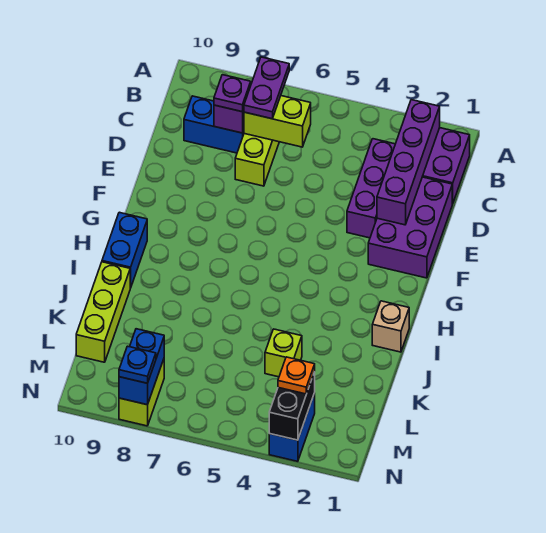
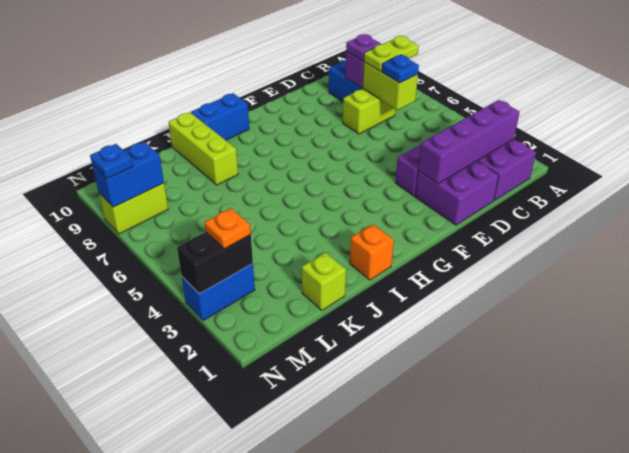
purple plate B7:C7 level 3 -> lime plate B7:C7 level 3
none -> blue plate C6 level 3
purple brick D1:F2 level 1 -> purple brick D1:E2 level 1
tan brick I1 level 1 -> orange brick I1 level 1
lime brick J10:L10 level 1 -> lime brick J8:J10 level 1
lime brick K4 level 1 -> lime brick K1 level 1

